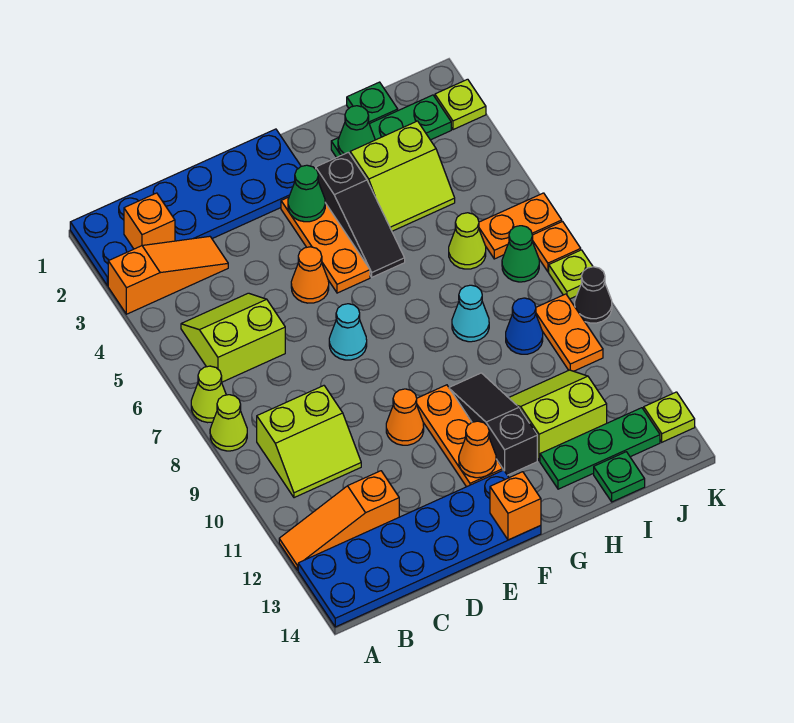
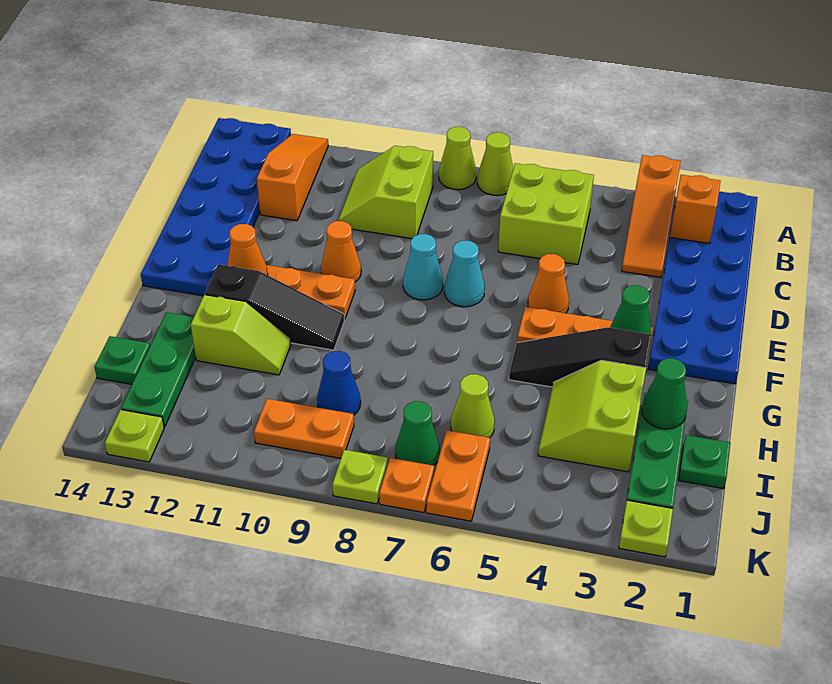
lime slope B5:C6 level 1 top 6 -> lime brick B5:C6 level 1
orange brick F14 level 2 -> none
cyan cone H8 level 1 -> cyan cone E8 level 1
lime slope H11:I12 level 1 top 12 -> lime slope H11:H12 level 1 top 12
black cone K9 level 1 -> none

